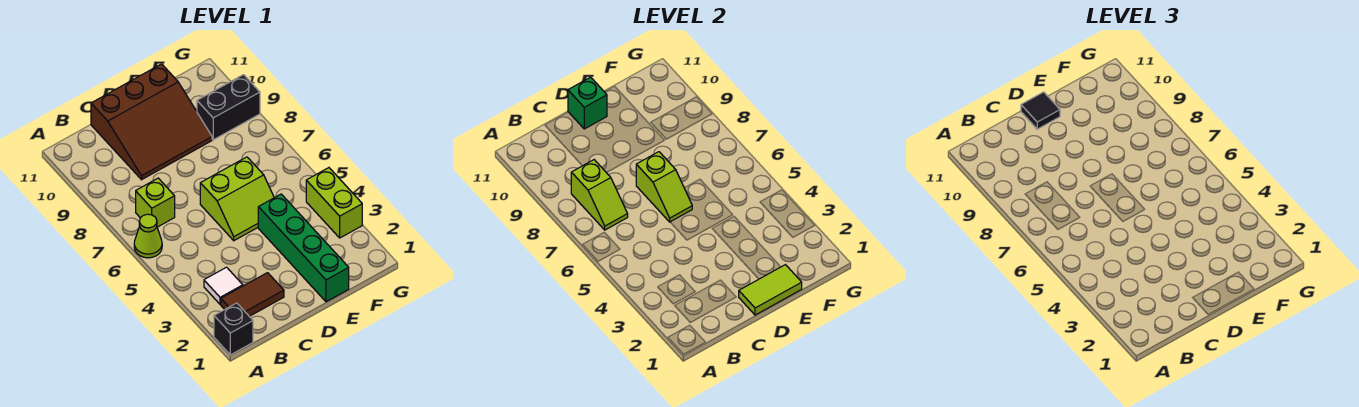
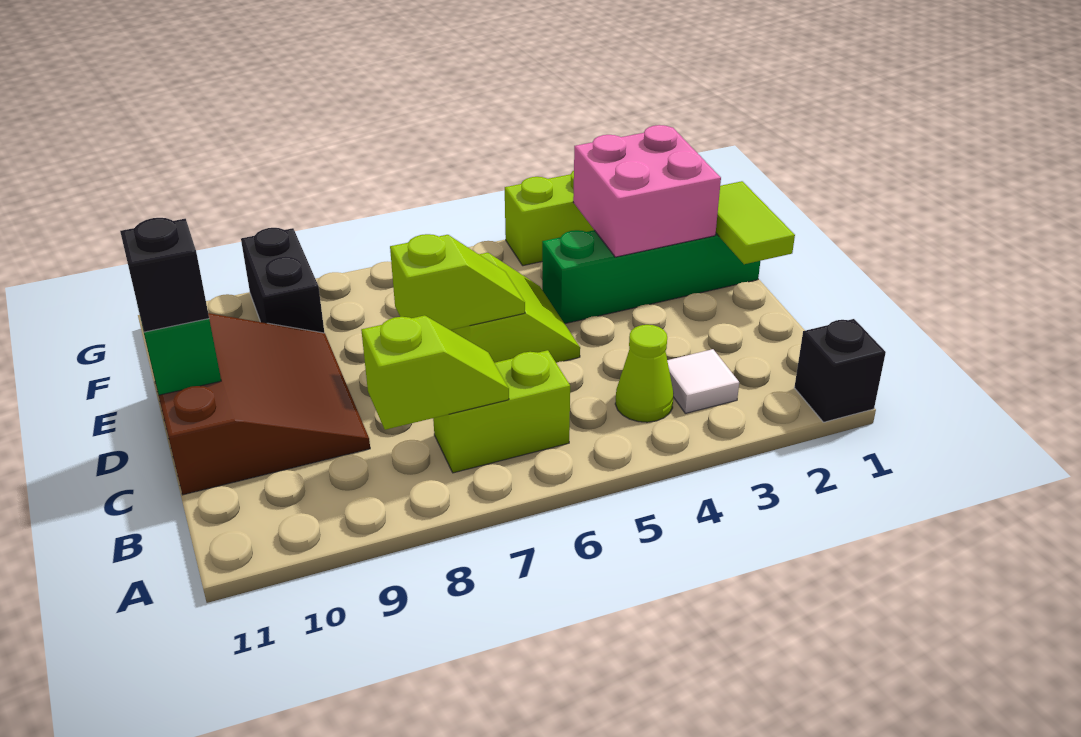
lime cone A6 level 1 -> lime cone B4 level 1
brown tile B2:C2 level 1 -> none
lime brick B7 level 1 -> lime brick B6:B7 level 1
black tile D11 level 3 -> black brick D11 level 3
none -> pink brick E2:F3 level 2

